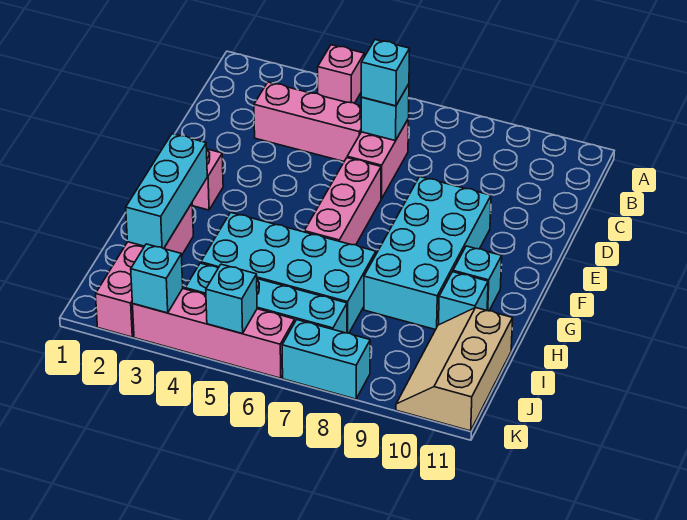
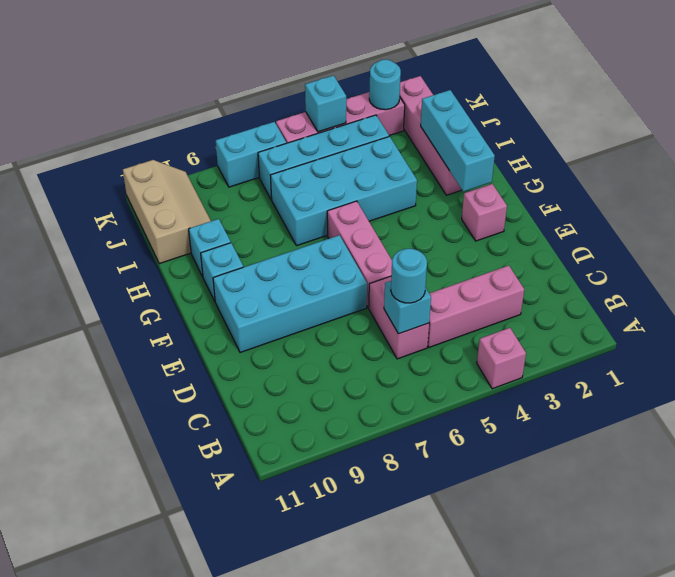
cyan brick C6 level 3 -> cyan round brick C6 level 3
cyan brick E8:H9 level 1 -> cyan brick E7:F10 level 1
cyan brick K3 level 2 -> cyan round brick K3 level 2

